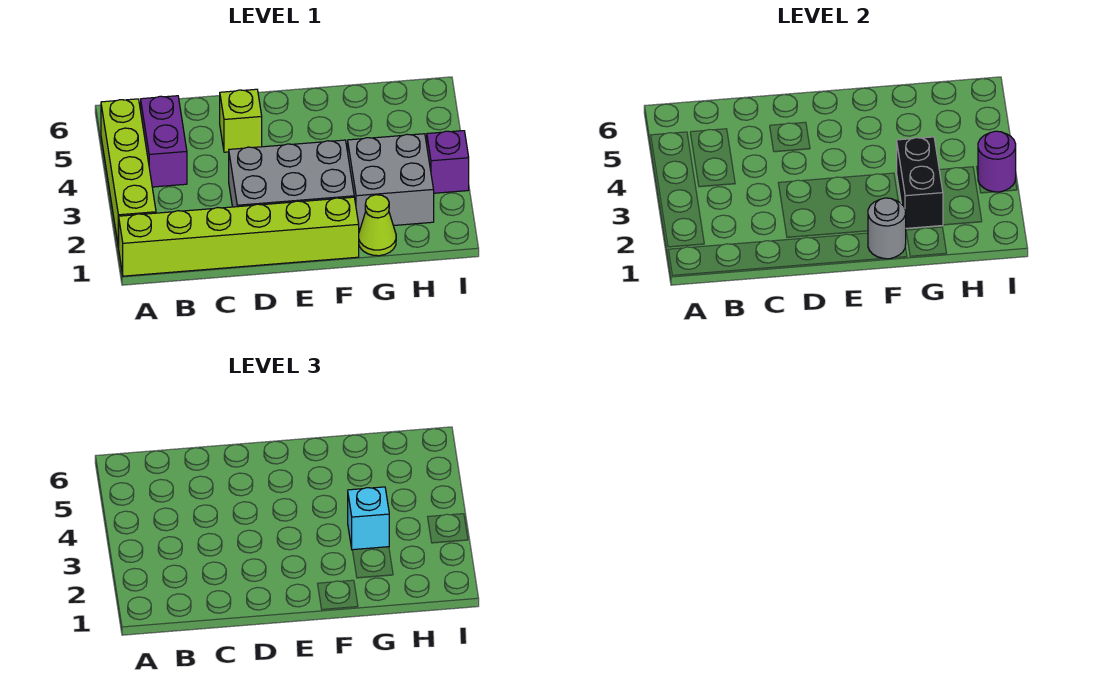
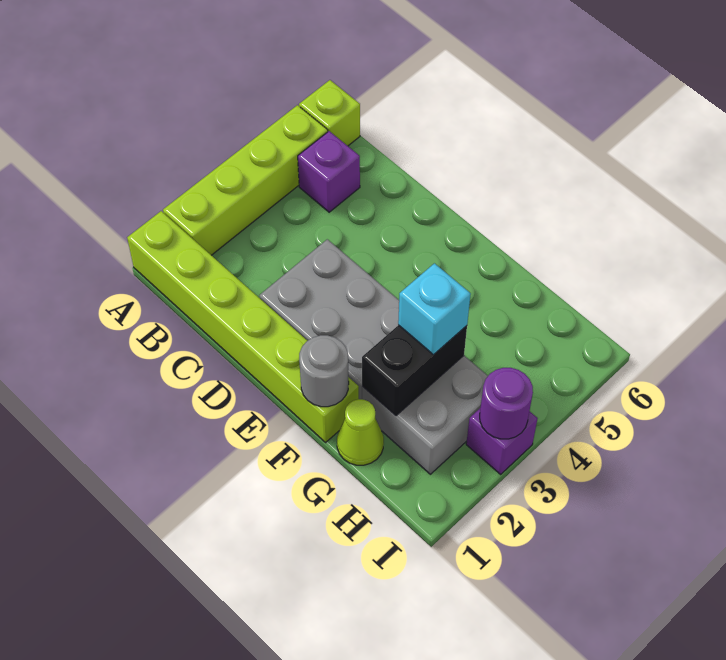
purple brick B4:B5 level 1 -> purple brick B5 level 1
lime brick D5 level 1 -> lime brick A6 level 1

